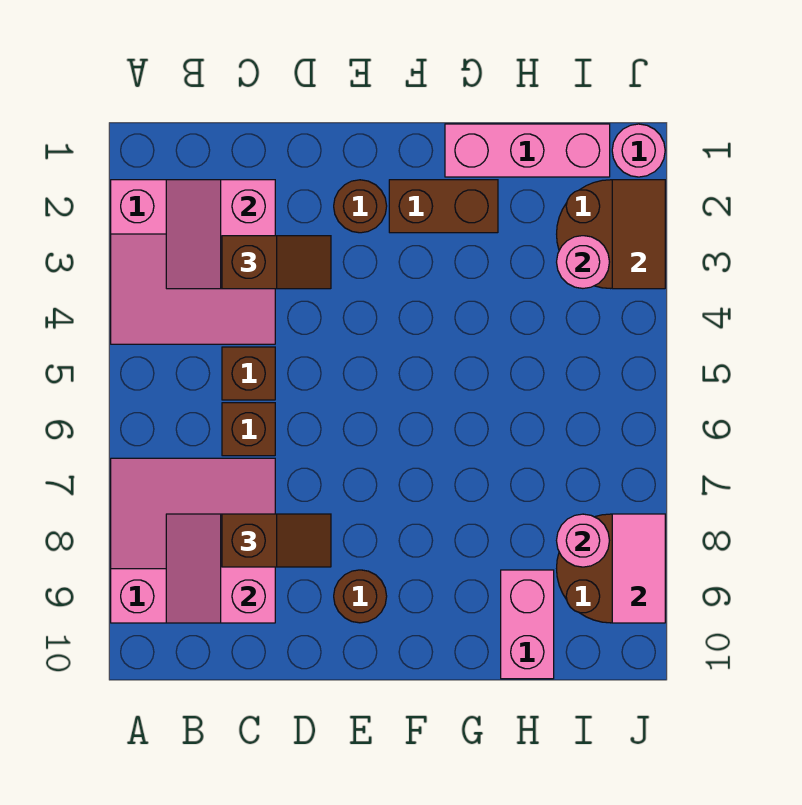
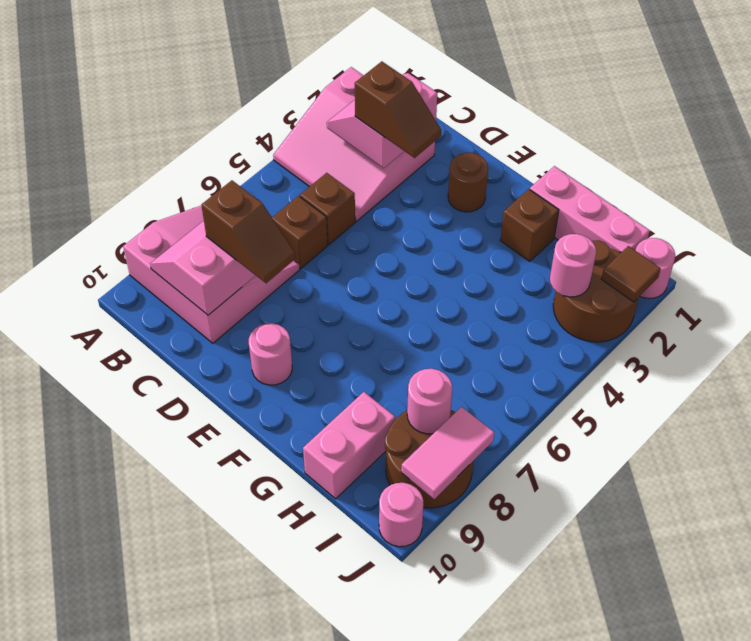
brown round brick E9 level 1 -> pink round brick E9 level 1
brown brick F2:G2 level 1 -> brown brick G2 level 1
brown tile J2:J3 level 2 -> brown tile J2 level 2
none -> pink round brick J10 level 1

